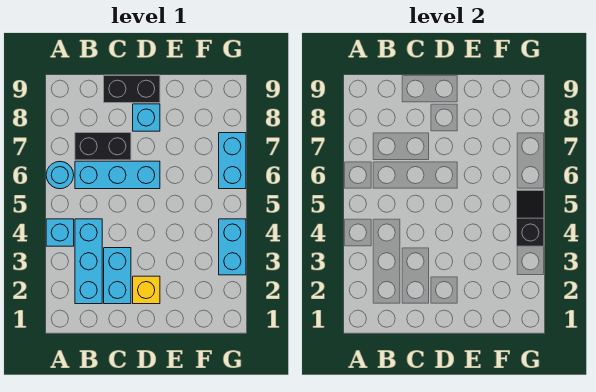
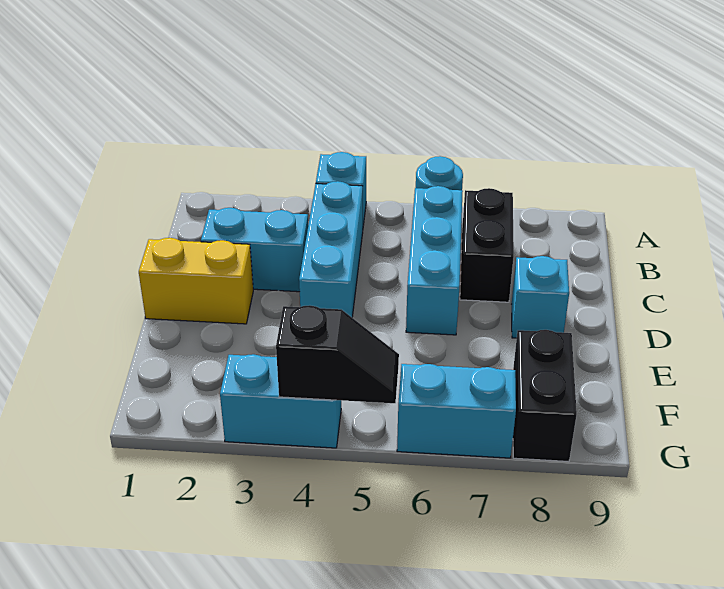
cyan brick B2:B4 level 1 -> cyan brick B4:D4 level 1
black brick C9:D9 level 1 -> black brick F8:G8 level 1
yellow brick D2 level 1 -> yellow brick D1:D2 level 1

